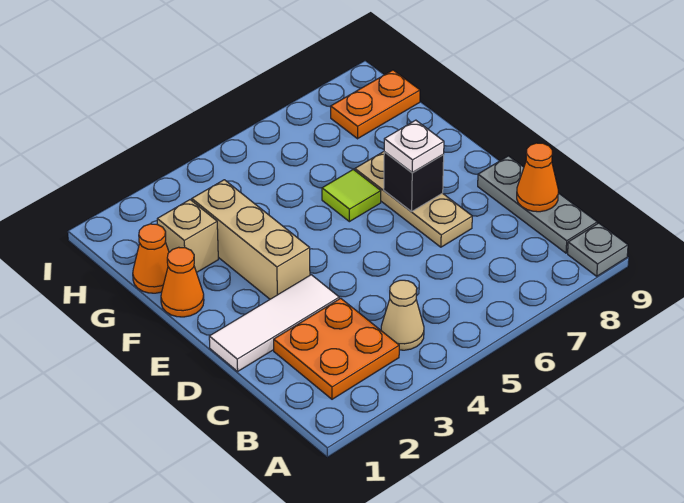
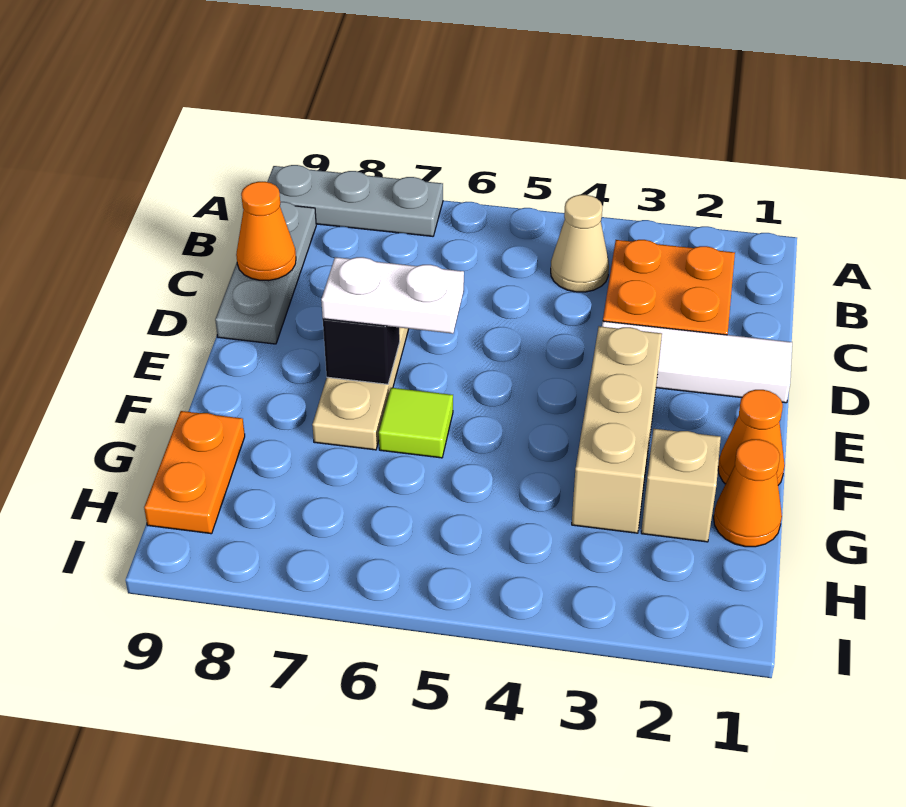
grey plate A9 level 1 -> grey plate A7:A9 level 1
white plate E7 level 3 -> white plate E6:E7 level 3
orange plate H8:H9 level 1 -> orange plate G9:H9 level 1

